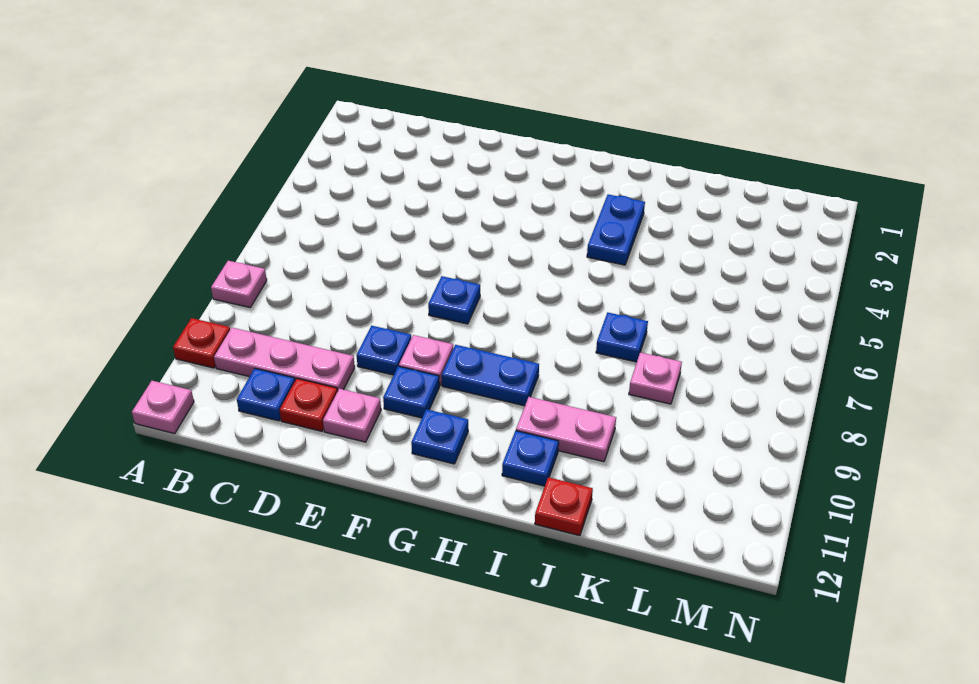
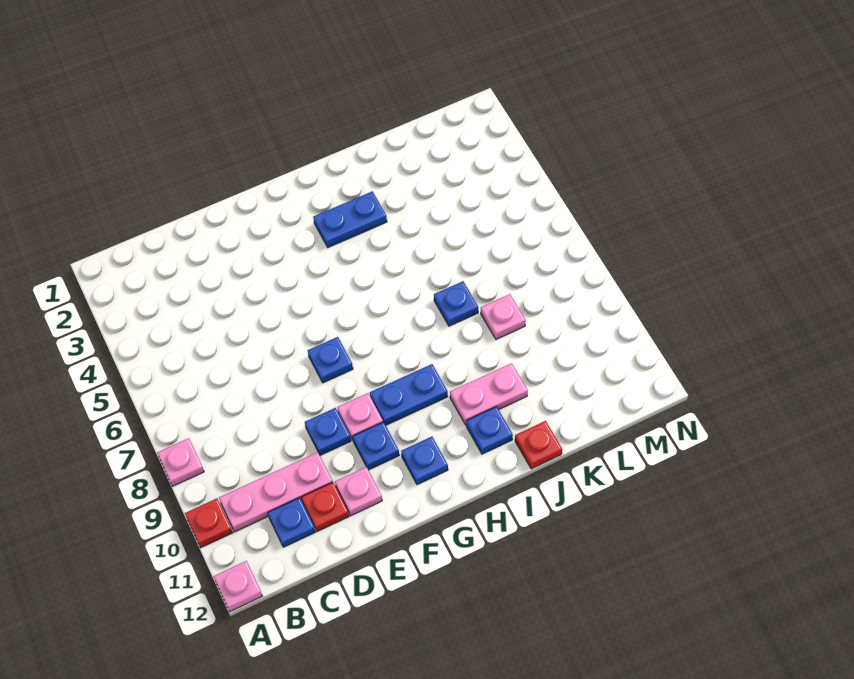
blue plate I3:I4 level 1 -> blue plate H3:I3 level 1

